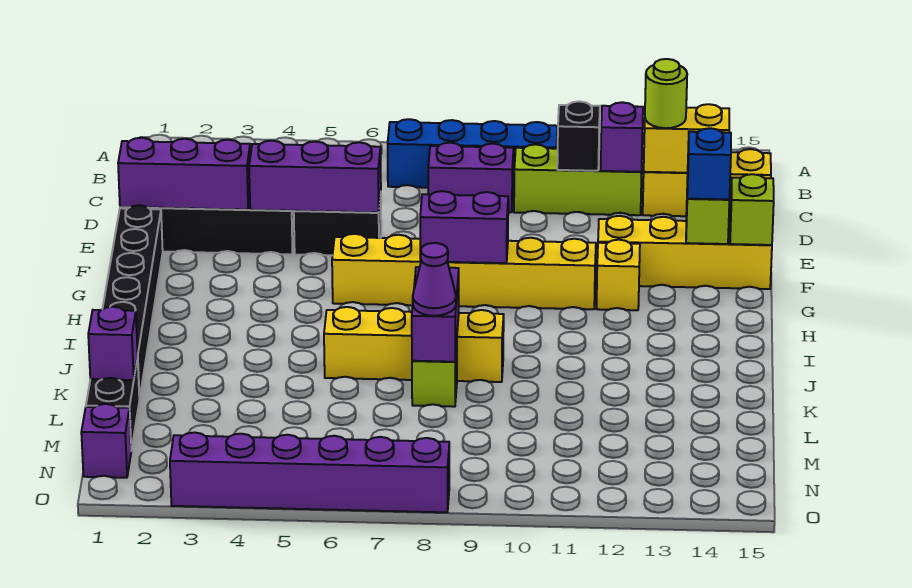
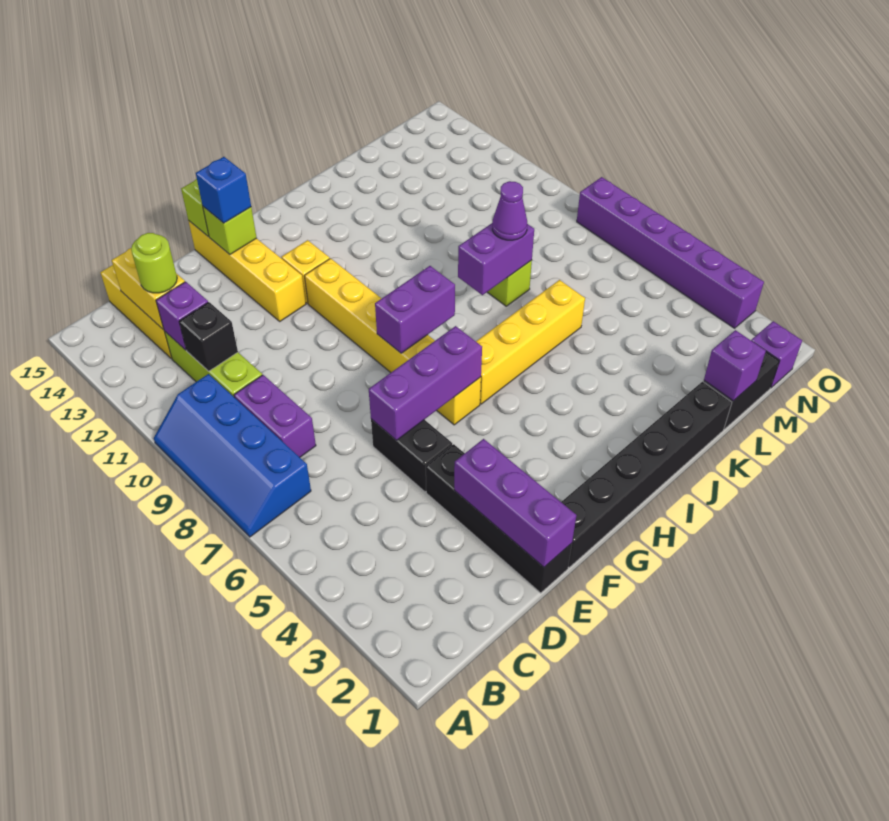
purple brick E4:E6 level 2 -> purple brick E6:G6 level 2
purple brick G8:G9 level 2 -> purple brick G8:H8 level 2
yellow brick J6:J9 level 1 -> yellow brick H6:K6 level 1

